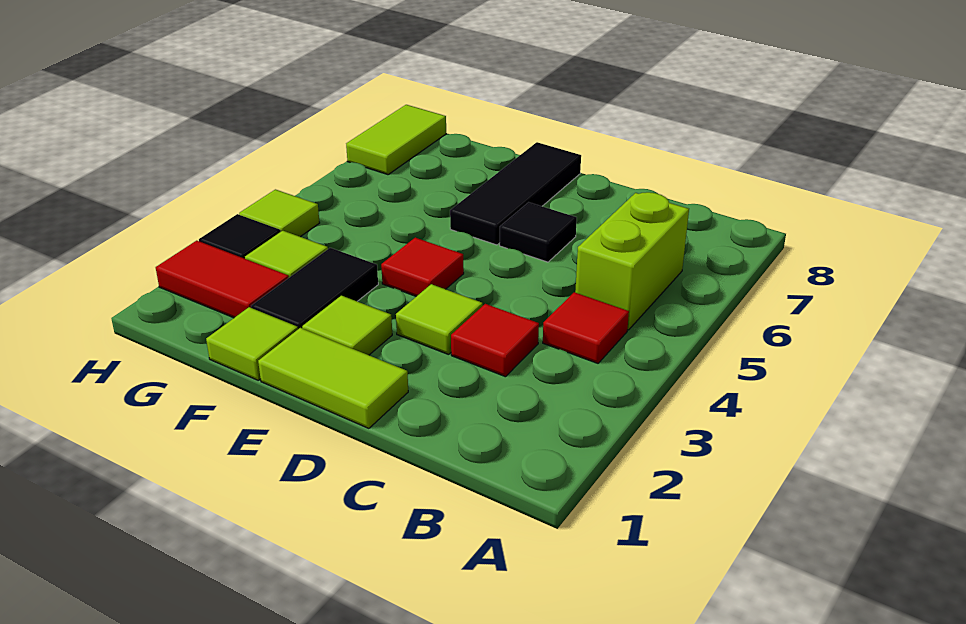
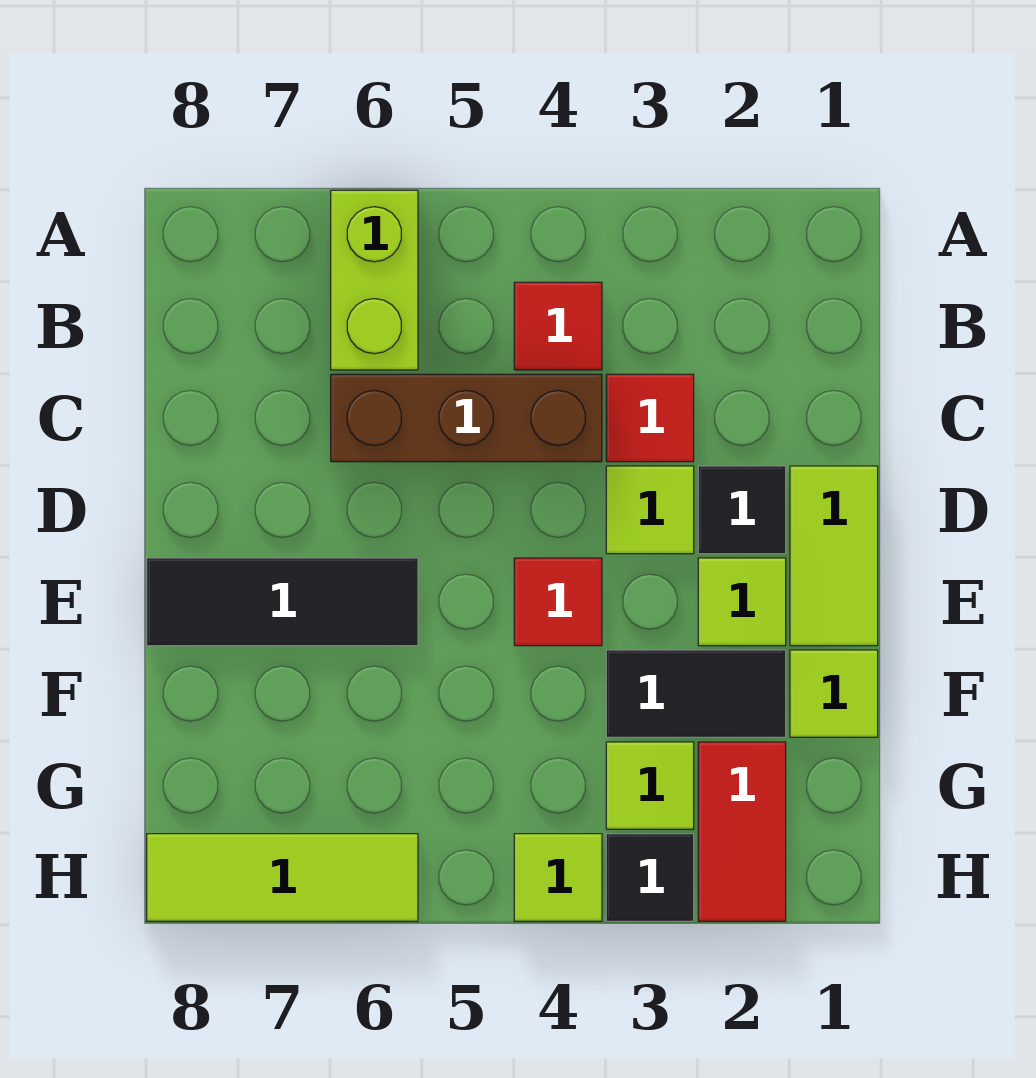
lime brick B5:B6 level 1 -> lime brick A6:B6 level 1
none -> brown brick C4:C6 level 1
black tile D6 level 1 -> black tile D2 level 1
lime tile H7:H8 level 1 -> lime tile H6:H8 level 1

